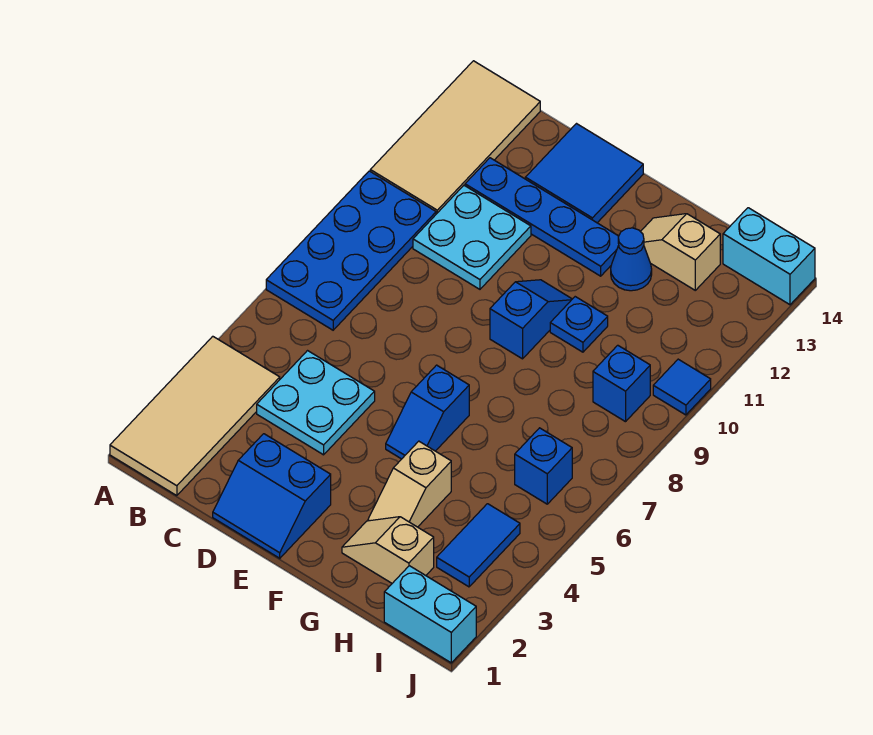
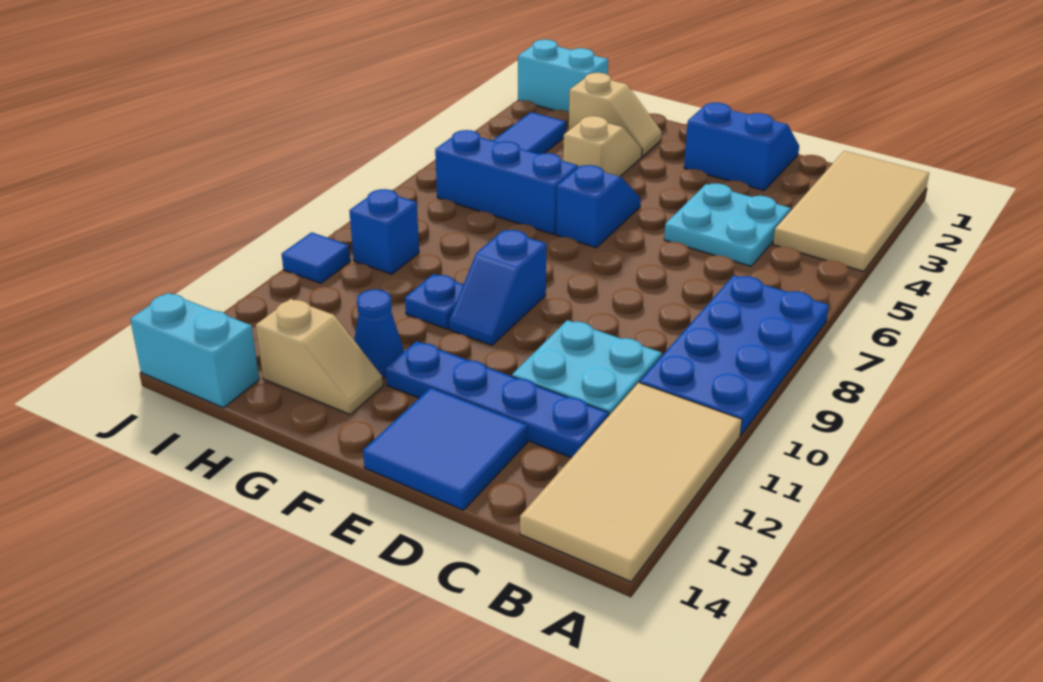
blue brick I6 level 1 -> blue brick G6:I6 level 1

